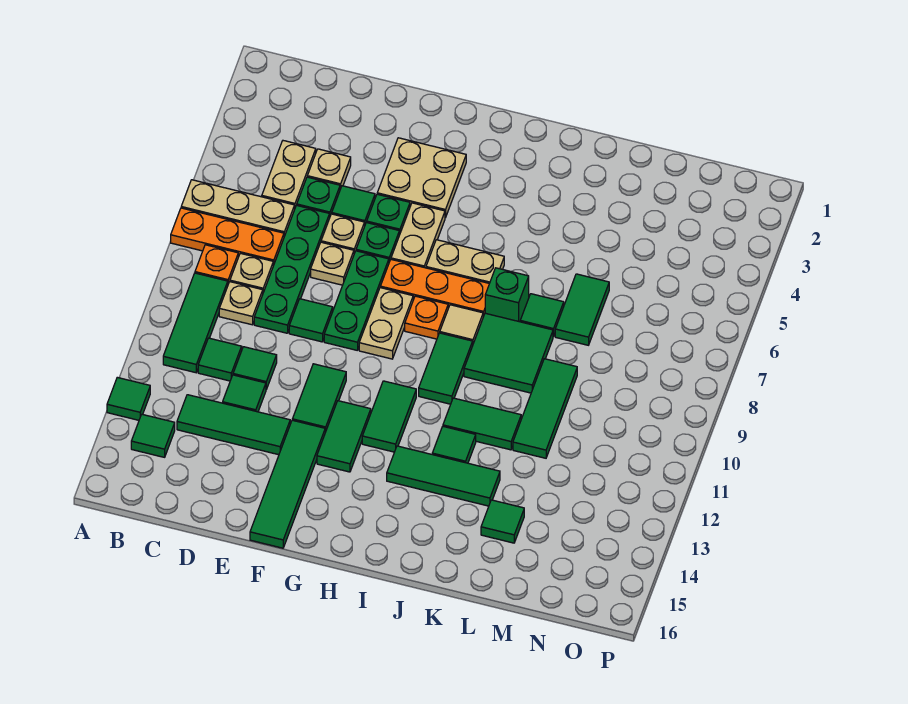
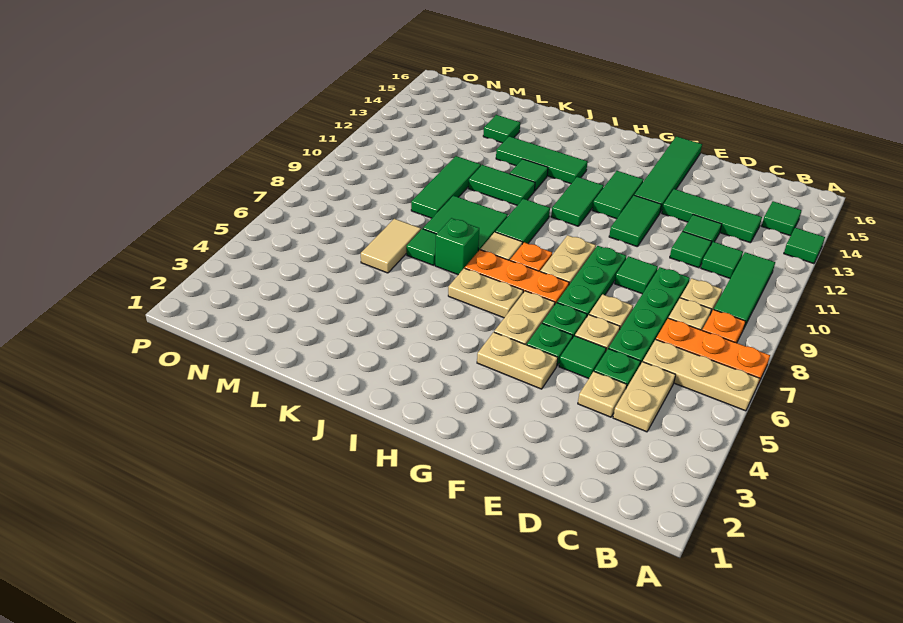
tan plate F3:G4 level 1 -> tan plate F4:G4 level 1
green tile L6:L7 level 1 -> tan tile L6:L7 level 1

